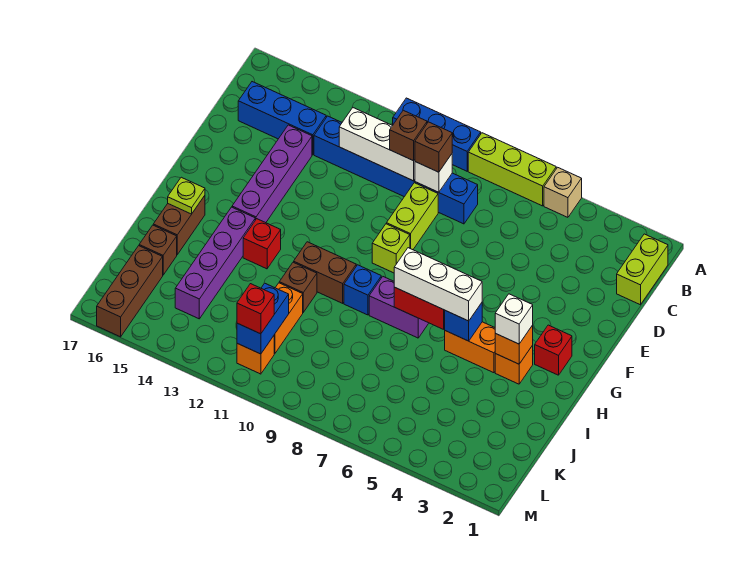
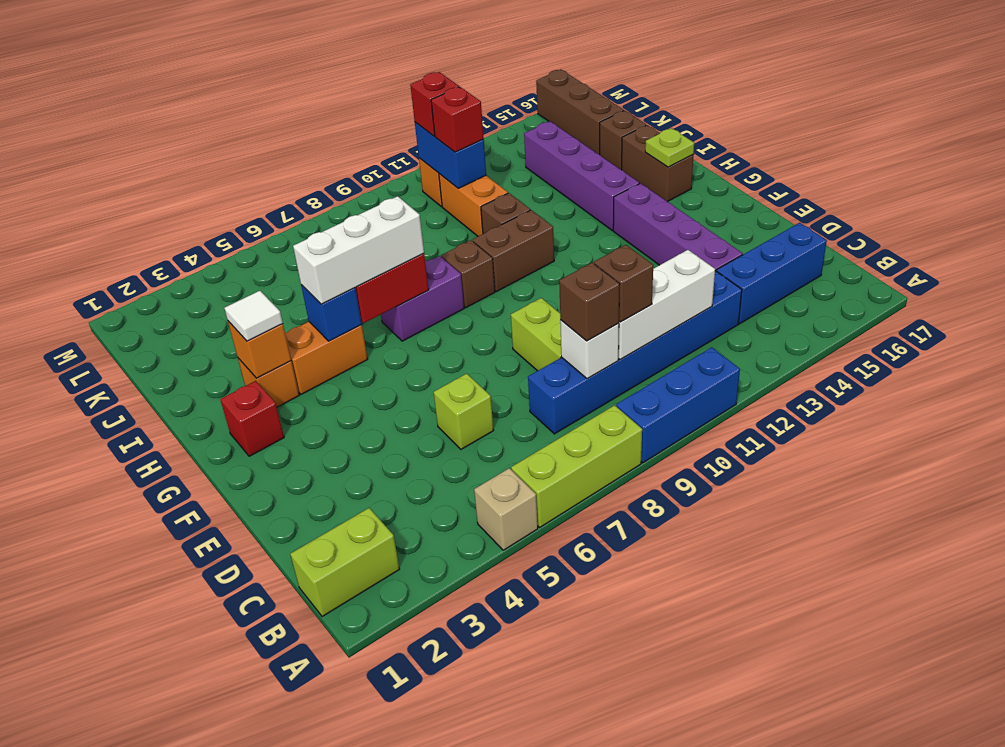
lime brick B1:C1 level 1 -> lime brick B1:B2 level 1
lime brick F9 level 1 -> lime brick D6 level 1
white brick H3 level 3 -> white tile H3 level 3
blue brick H9 level 1 -> brown brick H9 level 1
red brick H13 level 1 -> red brick K11 level 3

